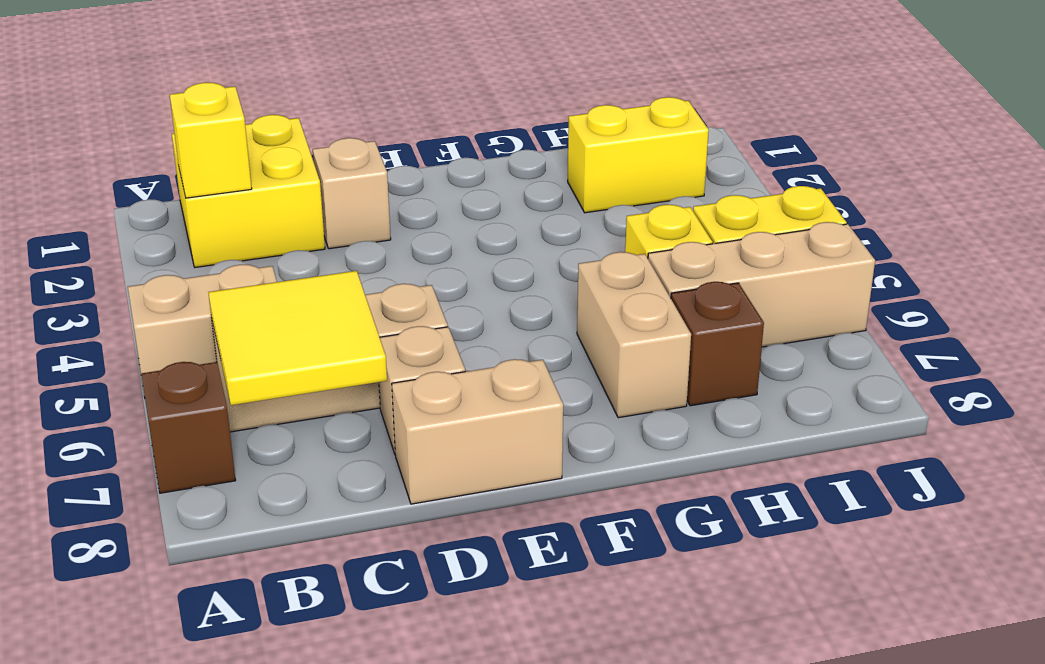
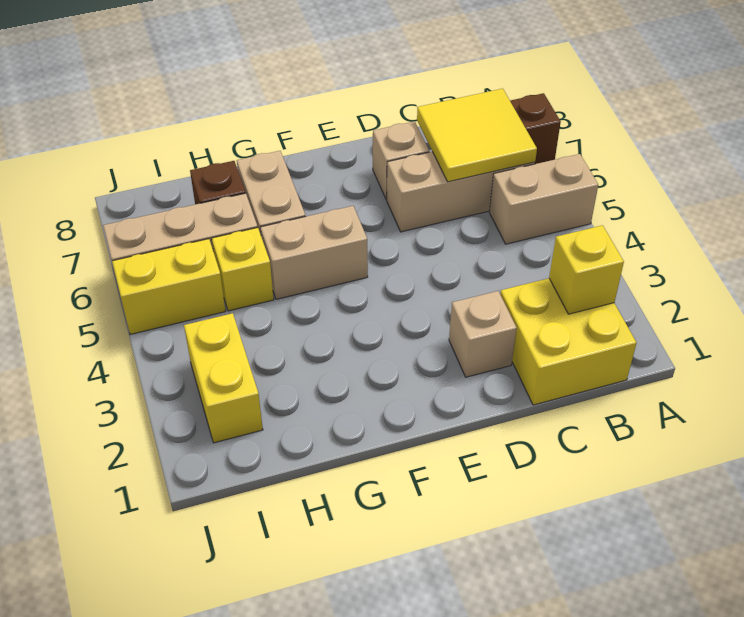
tan brick D8:E8 level 1 -> tan brick F5:G5 level 1
yellow brick H2:I2 level 1 -> yellow brick I2:I3 level 1

